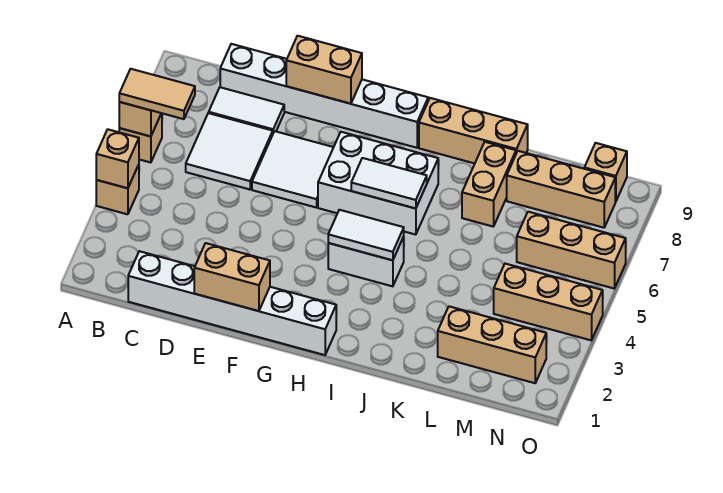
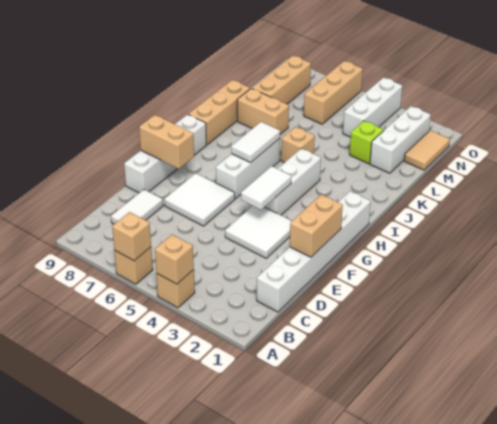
tan tile A6:B6 level 3 -> tan tile M1:N1 level 1
white tile C6:D7 level 1 -> white tile E3:F4 level 1
white brick C9:H9 level 1 -> white brick E9:H9 level 1
tan brick E9:F9 level 2 -> tan brick F8:F9 level 2
white brick G6:I7 level 1 -> white brick G6:I6 level 1
white brick H4:I4 level 1 -> white brick G4:I4 level 1
white tile H4:I4 level 2 -> white tile F4:G4 level 2
tan brick L2:N2 level 1 -> white brick L2:N2 level 1
none -> lime brick L3 level 1
tan brick M4:O4 level 1 -> white brick M4:O4 level 1
tan brick N9 level 1 -> tan brick J5 level 1

